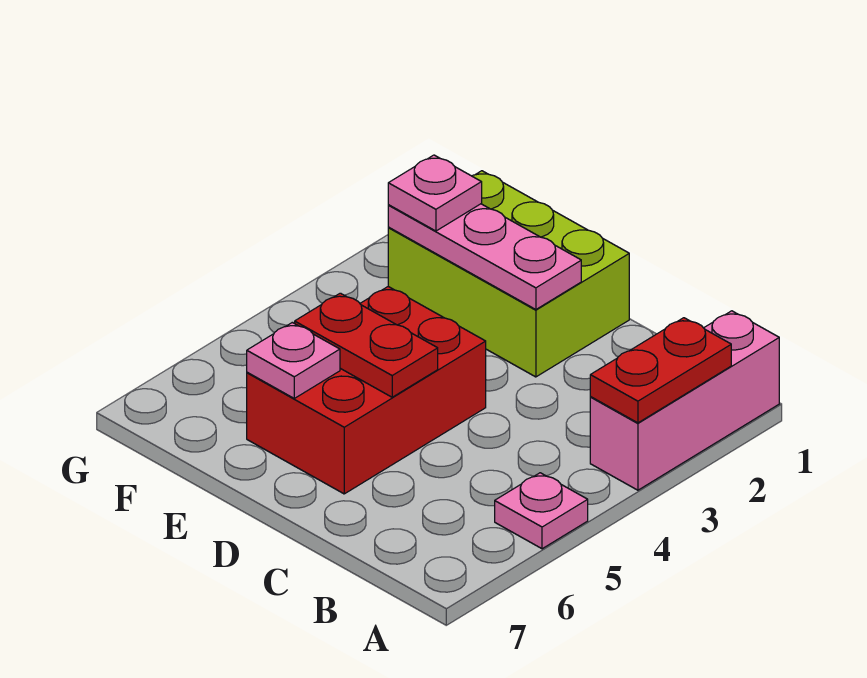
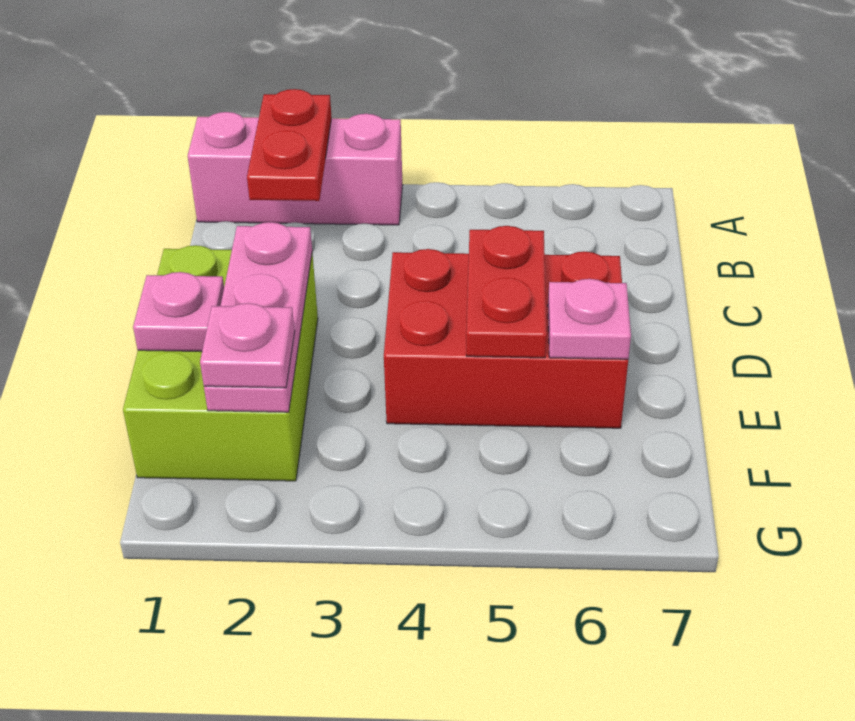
red plate A2:A3 level 2 -> red plate A2:B2 level 2
pink plate A5 level 1 -> pink plate E1 level 2

